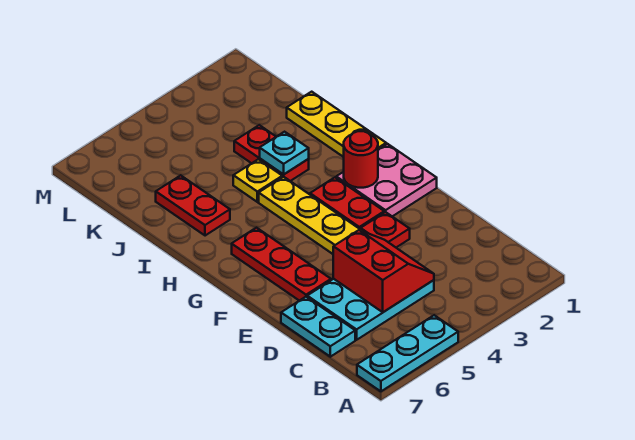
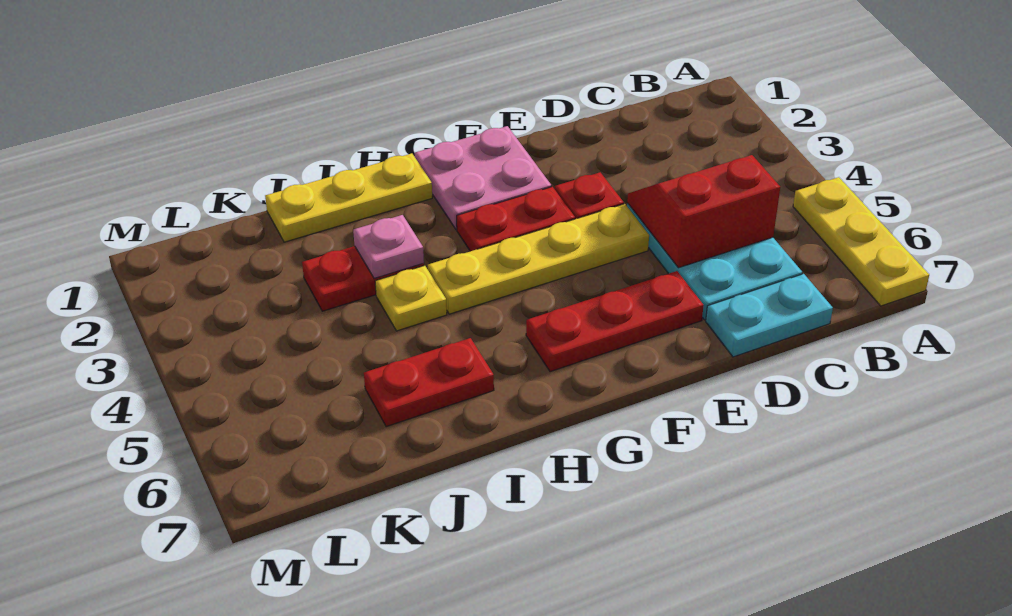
cyan plate A5:A7 level 1 -> yellow plate A5:A7 level 1
red round brick G2 level 2 -> none
cyan plate I3 level 2 -> pink plate I3 level 2

